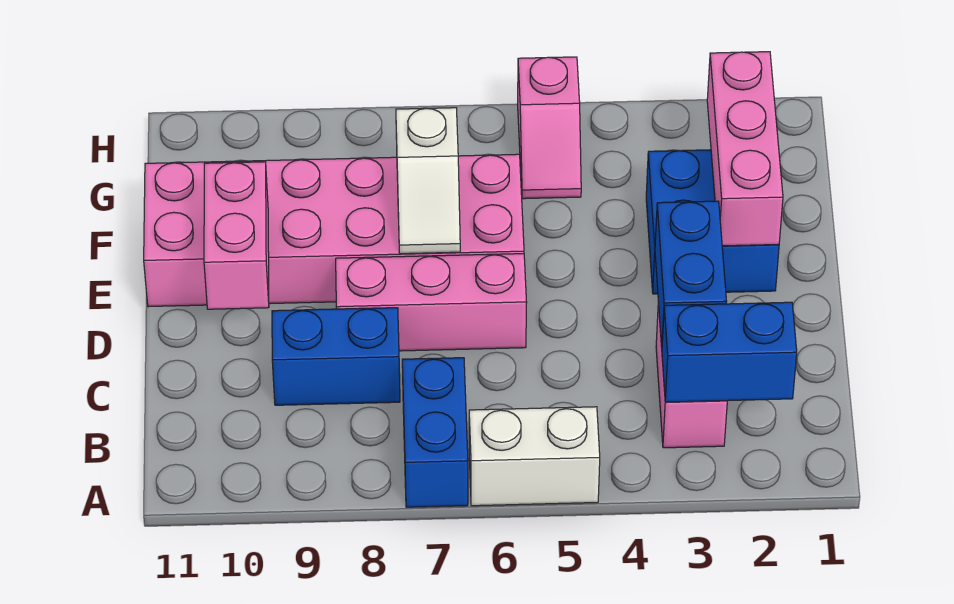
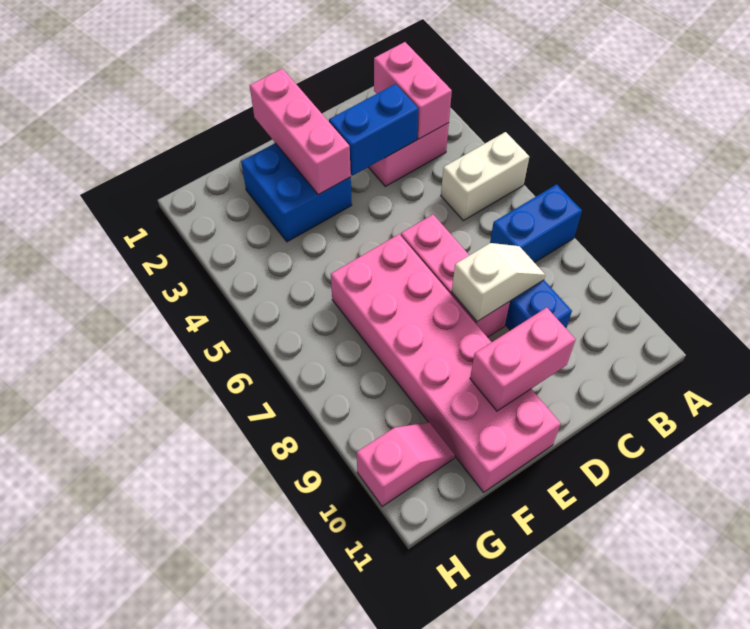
white brick A5:A6 level 1 -> white brick A5:B5 level 1
blue brick B2:B3 level 2 -> pink brick B2:B3 level 2
pink brick E2:G2 level 2 -> pink brick E1:E3 level 2
white slope E7:F7 level 2 top F -> white slope C8:D8 level 2 top D
pink slope G5:H5 level 1 top H -> pink slope G10:H10 level 1 top H

